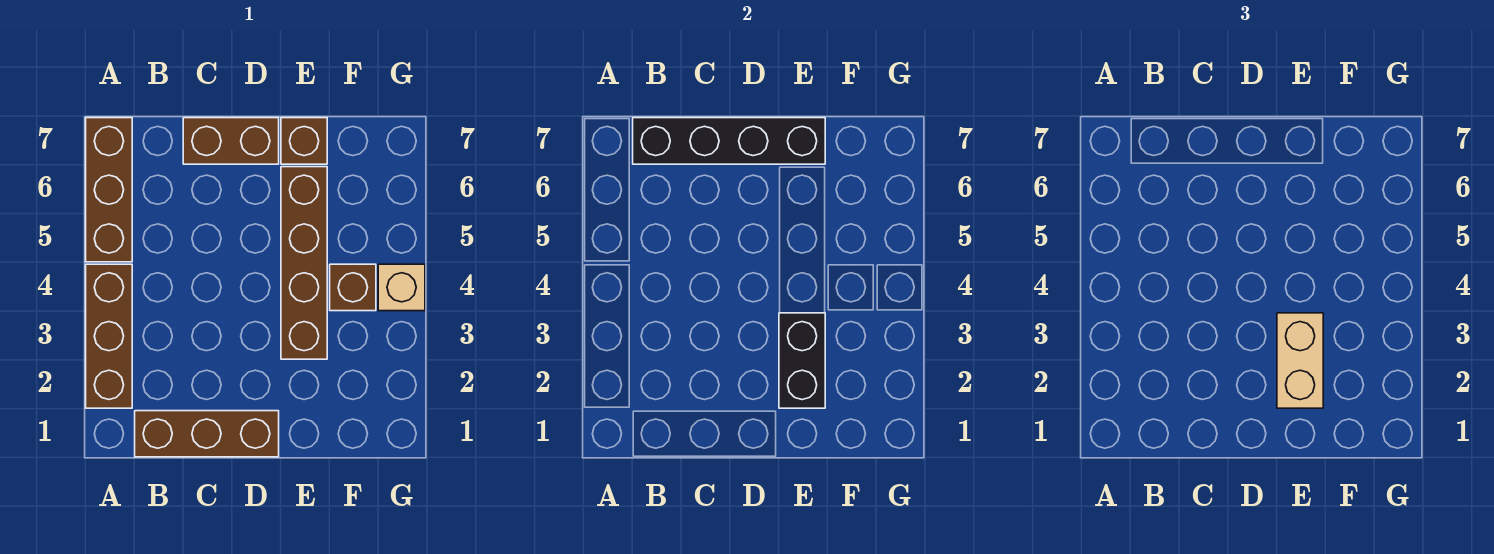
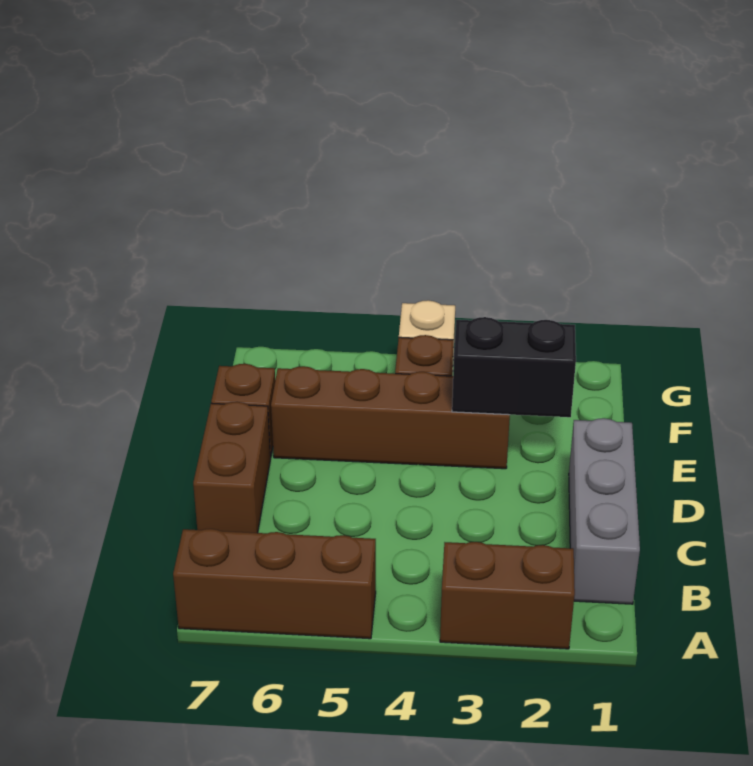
brown brick A2:A4 level 1 -> brown brick A2:A3 level 1
brown brick B1:D1 level 1 -> grey brick B1:D1 level 1
black brick B7:E7 level 2 -> none
tan brick E2:E3 level 3 -> none

